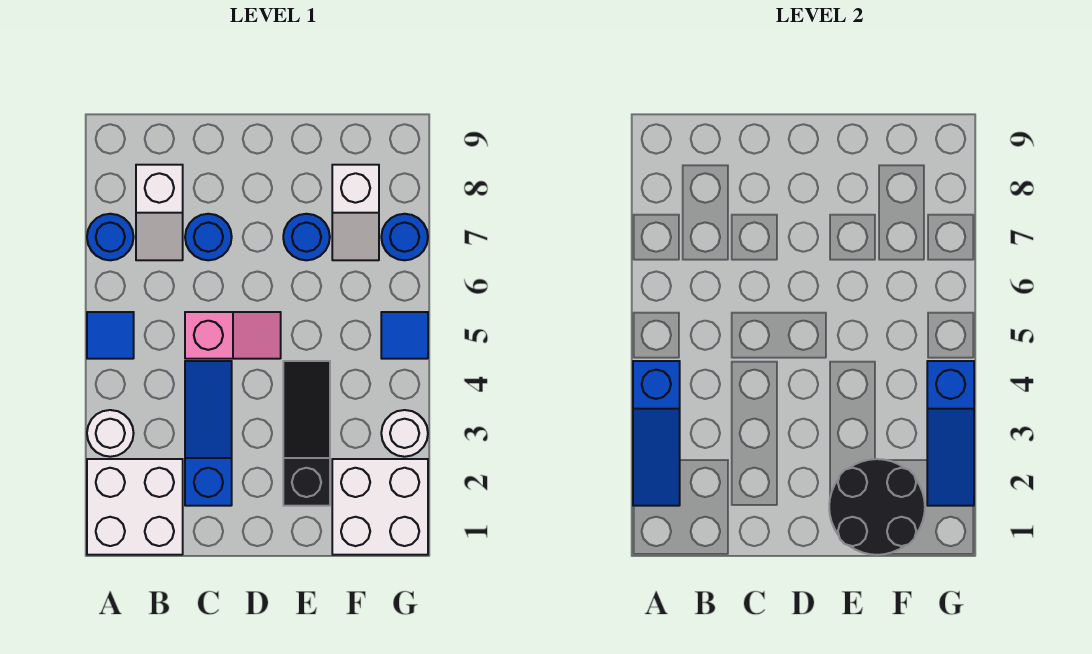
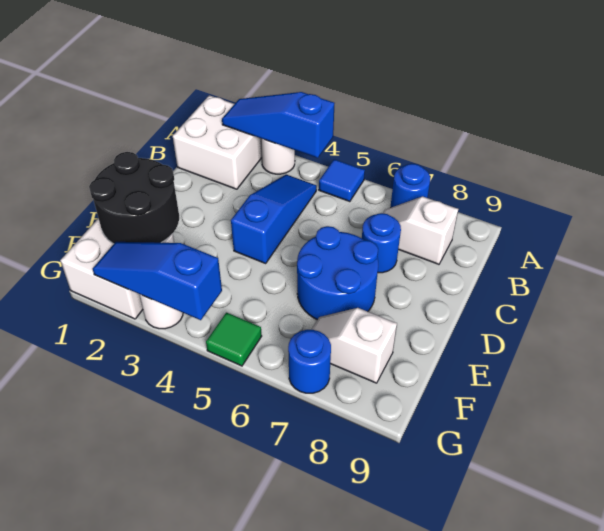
blue slope C2:C4 level 1 top 2 -> blue slope B4:D4 level 1 top D
pink slope C5:D5 level 1 top C -> none
black slope E2:E4 level 1 top 2 -> none
blue round brick E7 level 1 -> blue round brick D6:E7 level 1
blue tile G5 level 1 -> green tile G5 level 1

